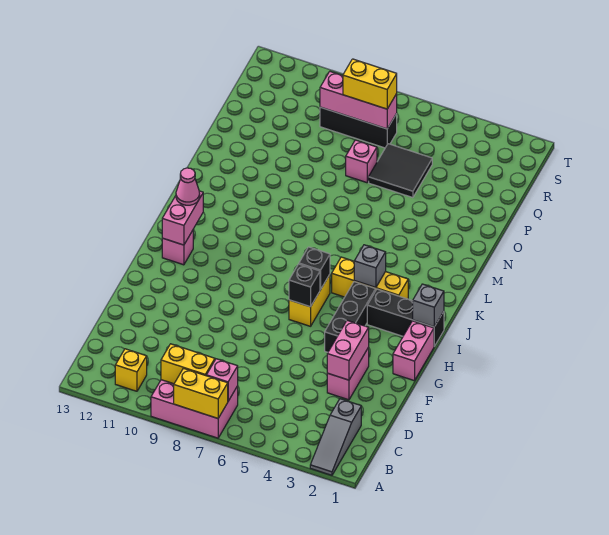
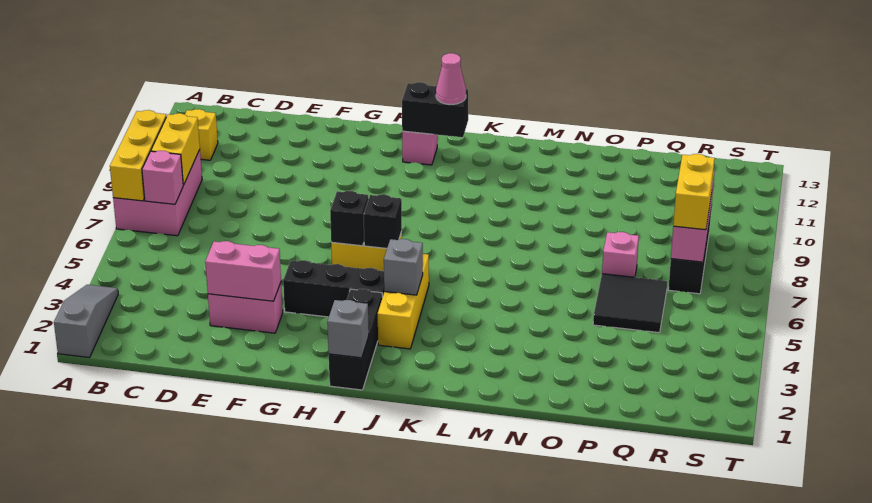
grey slope A2:C2 level 1 top C -> grey slope A1:A3 level 1 top 1
yellow brick A7:A8 level 2 -> yellow brick A7:A9 level 2
pink brick G1:H1 level 1 -> none
pink brick I12:J12 level 2 -> black brick I12:J12 level 2

